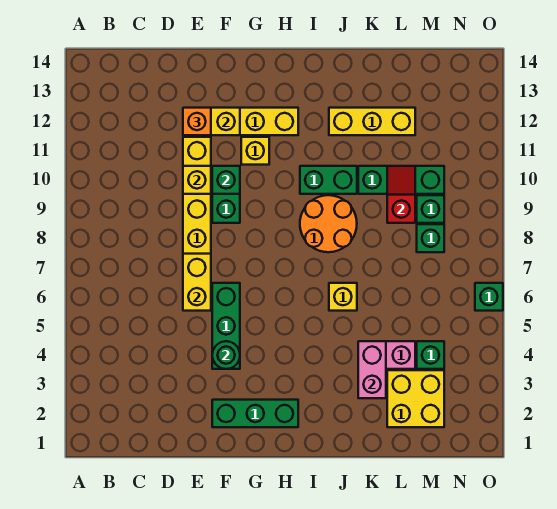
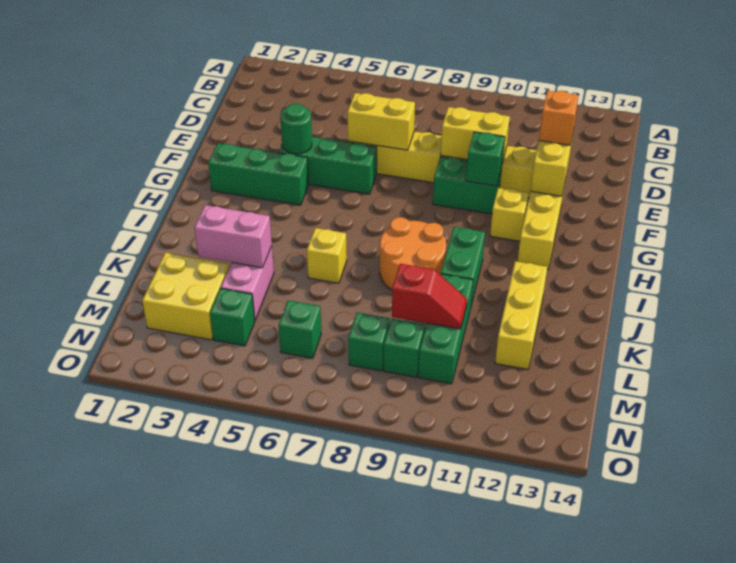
yellow brick E10 level 2 -> yellow brick E9:E10 level 2
green brick F2:H2 level 1 -> green brick G2:G4 level 1
green brick O6 level 1 -> green brick M6 level 1

